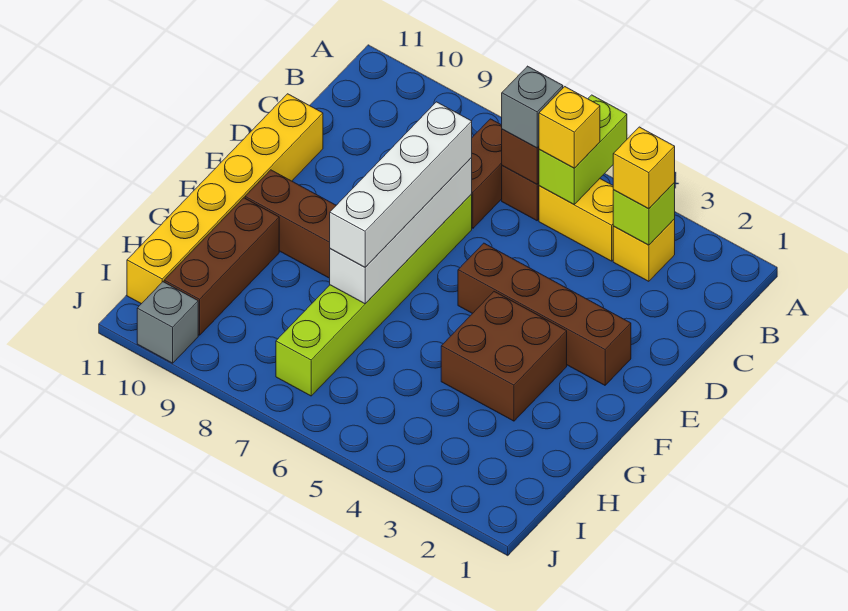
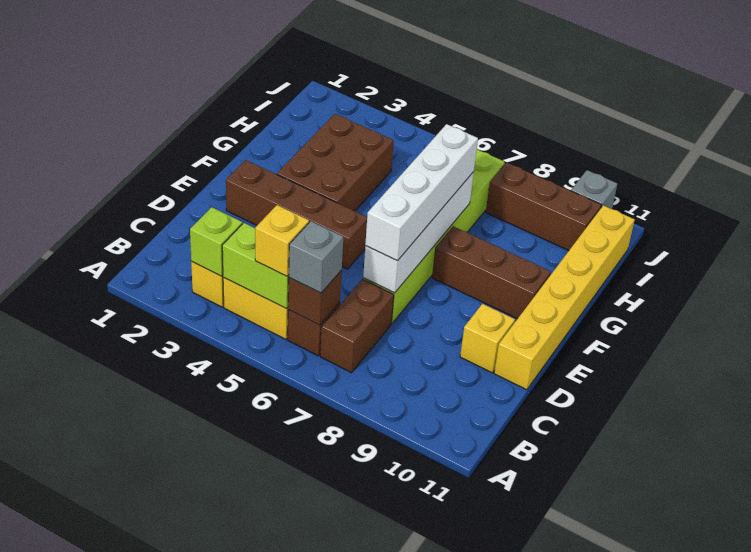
lime brick A5:B5 level 2 -> lime brick B4:B5 level 2
yellow brick B3 level 3 -> yellow brick D10 level 1
brown brick F3:G4 level 1 -> brown brick F3:H4 level 1
brown brick G10:I10 level 1 -> brown brick I8:I10 level 1

